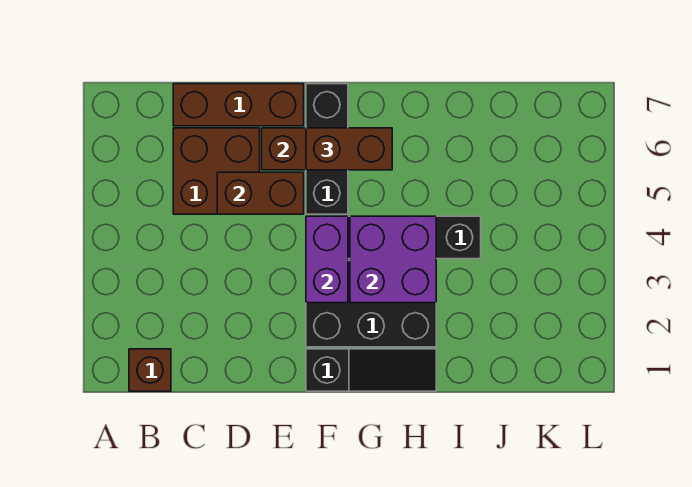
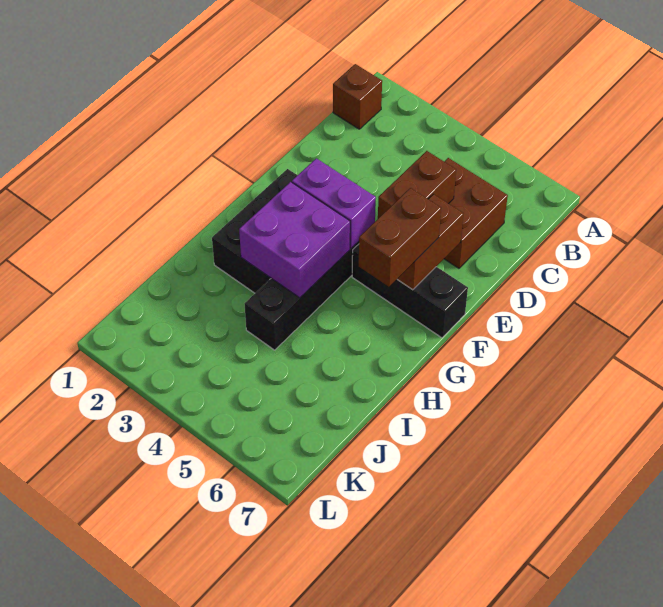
brown brick C7:E7 level 1 -> none
black slope F1:H1 level 1 top F -> none

